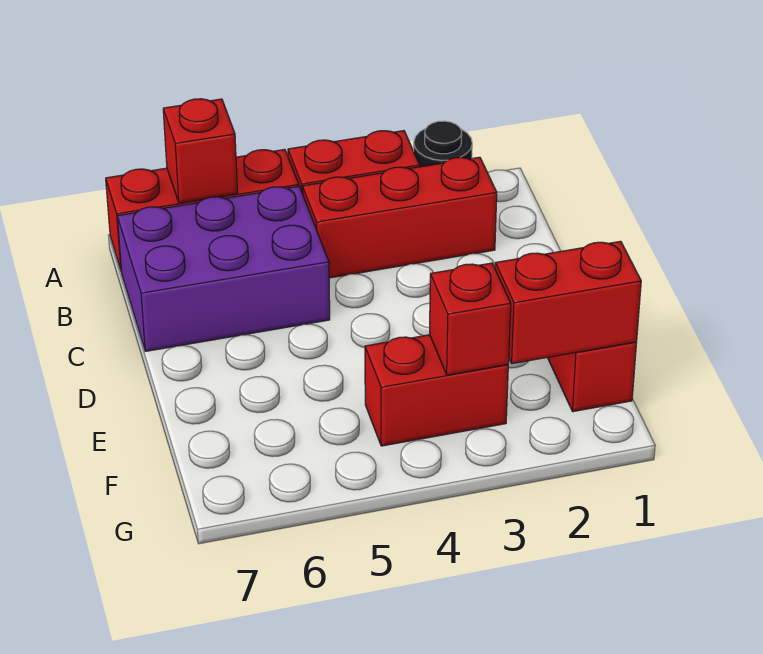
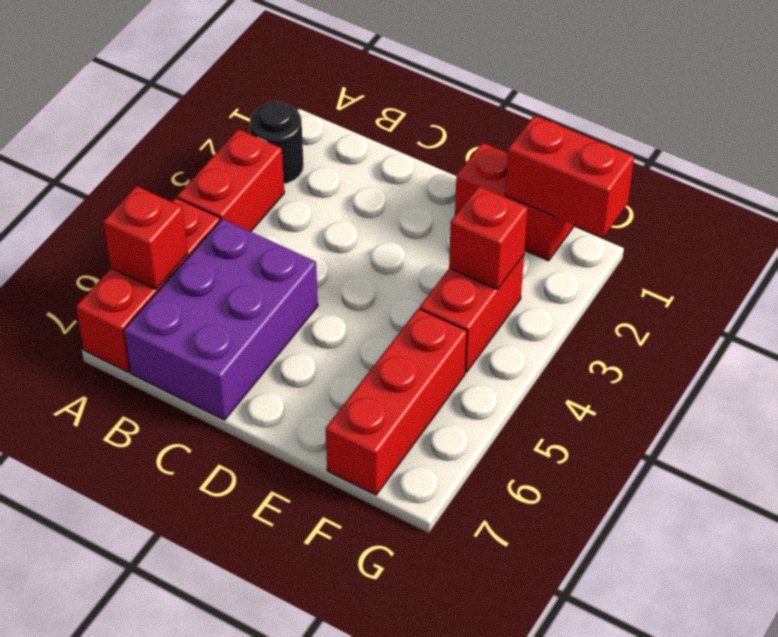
red brick B2:B4 level 1 -> red brick F5:F7 level 1
red brick F1:F2 level 2 -> red brick F1:G1 level 2

